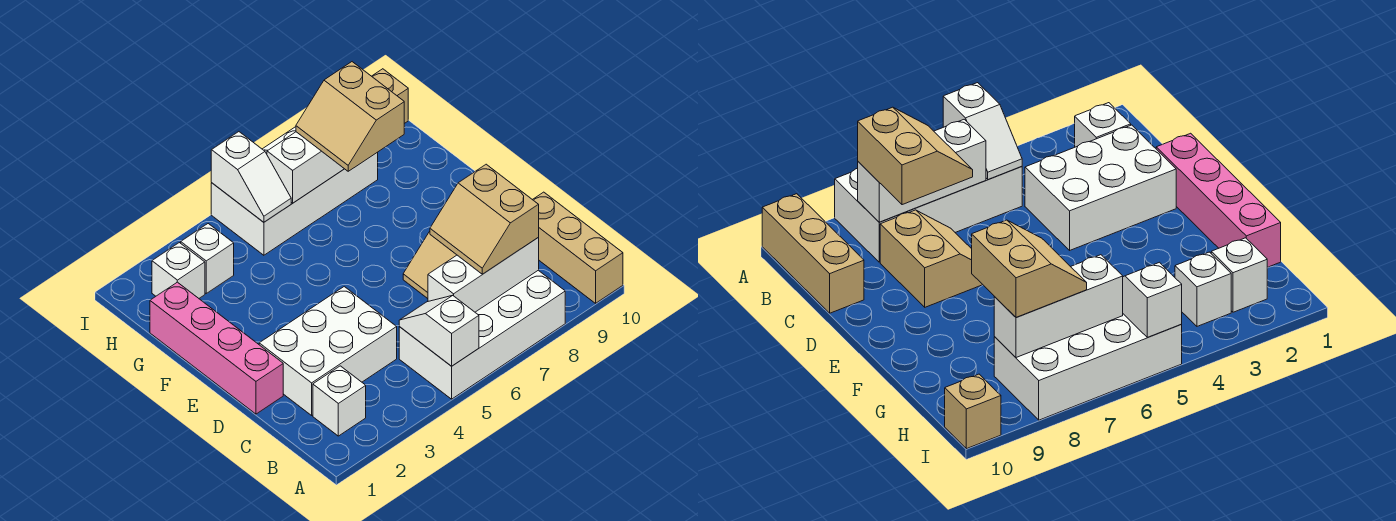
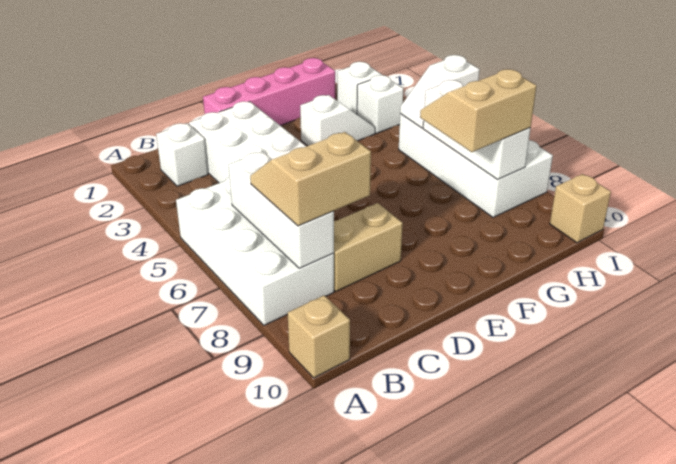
white slope A5:B5 level 2 top A -> white slope F3:G3 level 1 top F
tan brick A10:C10 level 1 -> tan brick A10 level 1

